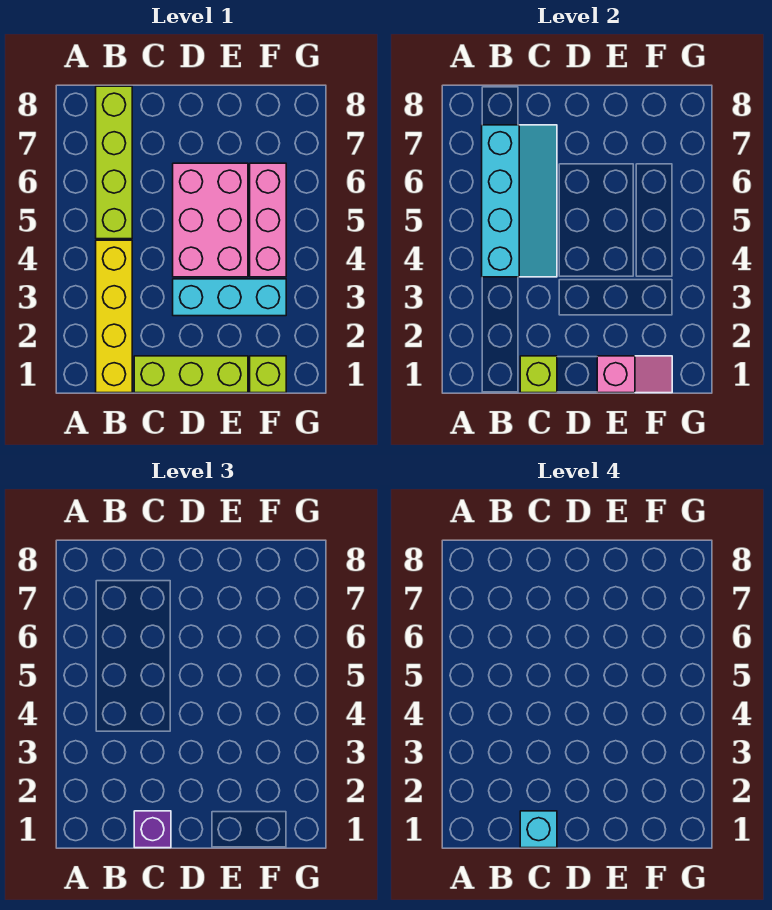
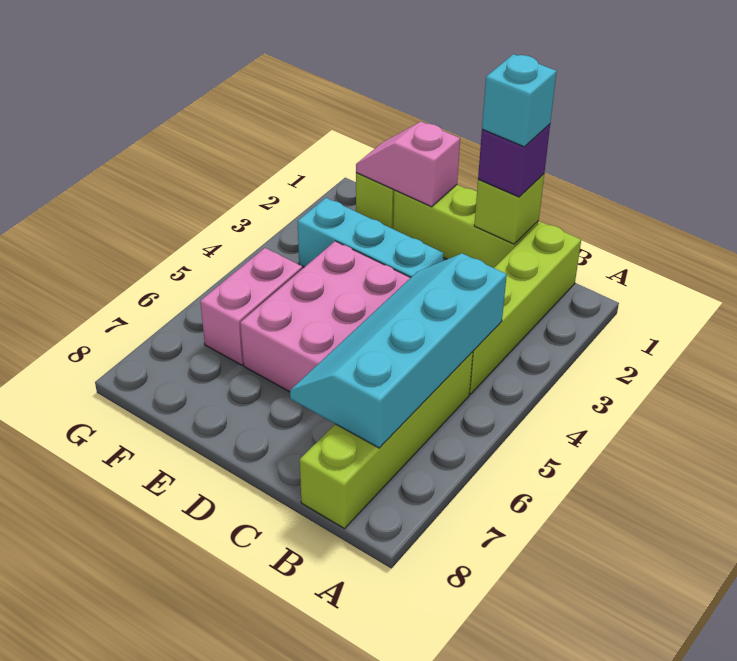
yellow brick B1:B4 level 1 -> lime brick B1:B4 level 1
pink brick F4:F6 level 1 -> pink brick F5:F6 level 1

